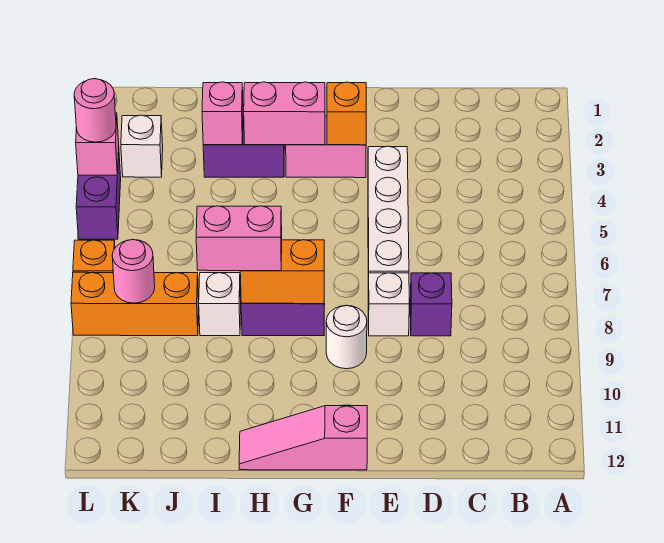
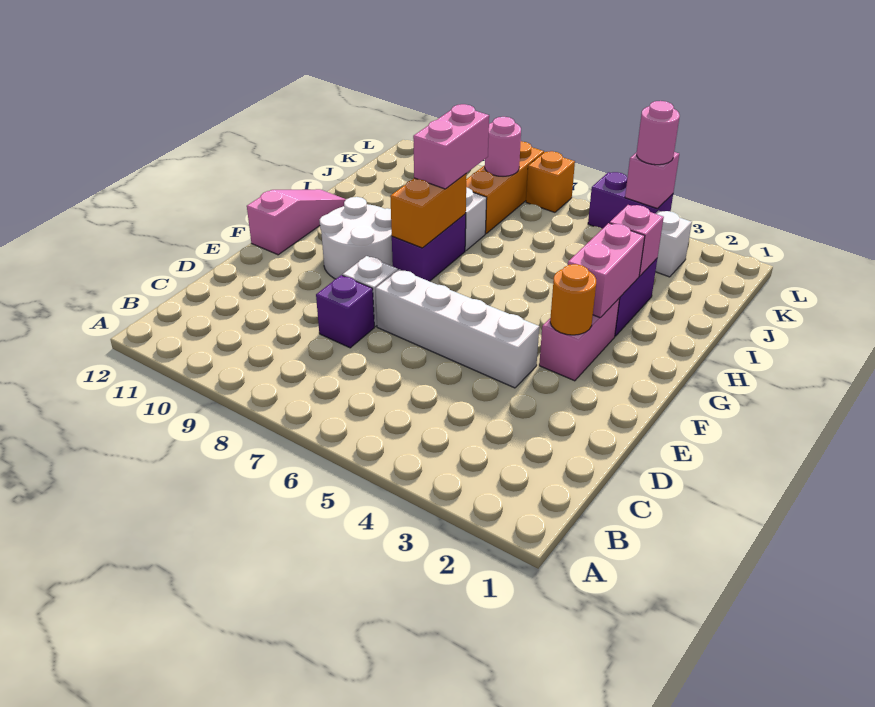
orange brick F3 level 2 -> orange round brick F3 level 2
white round brick F9 level 1 -> white round brick F9:G10 level 1

